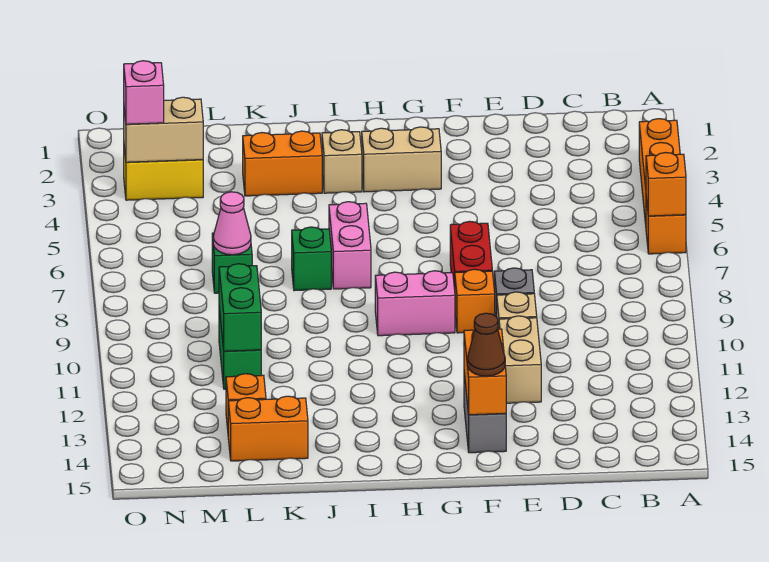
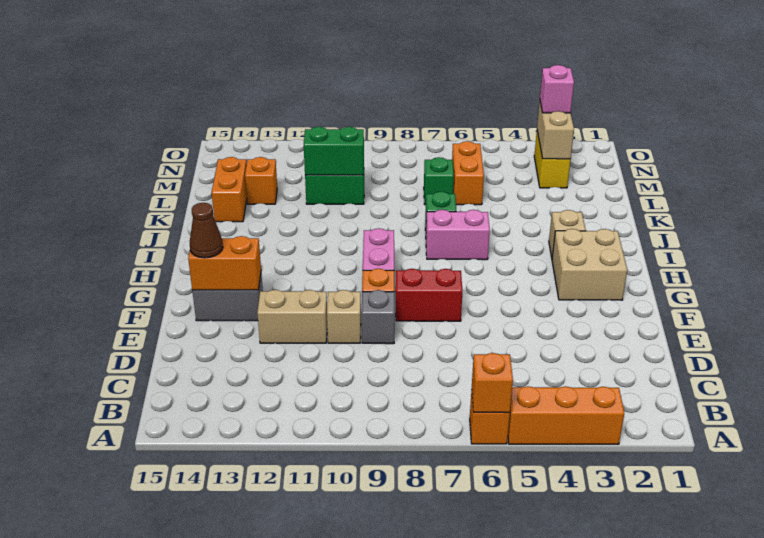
tan brick G3:H3 level 1 -> tan brick G2:H3 level 1
orange brick J3:K3 level 1 -> orange brick L6:M6 level 1
pink cone L7 level 2 -> none

